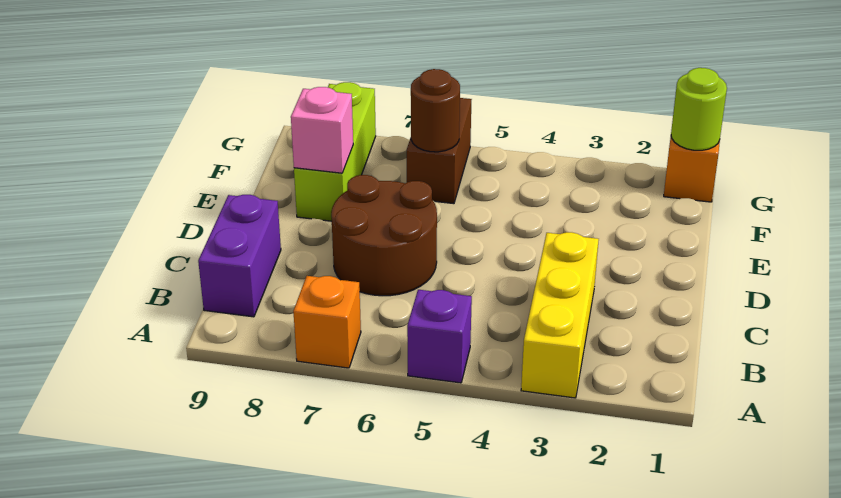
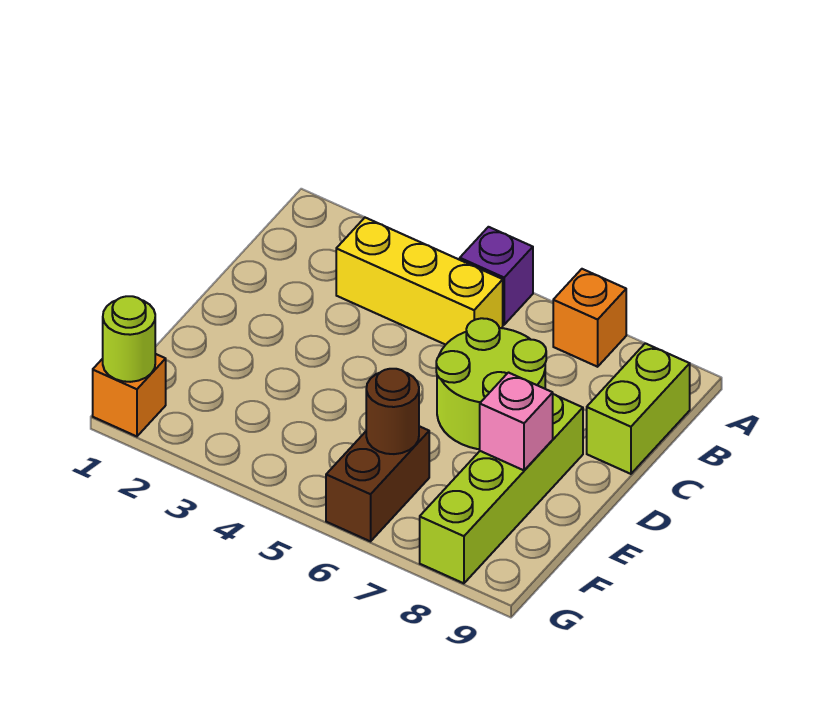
yellow brick A3:C3 level 1 -> yellow brick B3:B5 level 1
purple brick B9:C9 level 1 -> lime brick B9:C9 level 1
brown round brick C6:D7 level 1 -> lime round brick C6:D7 level 1
lime brick E8:G8 level 1 -> lime brick D8:G8 level 1

